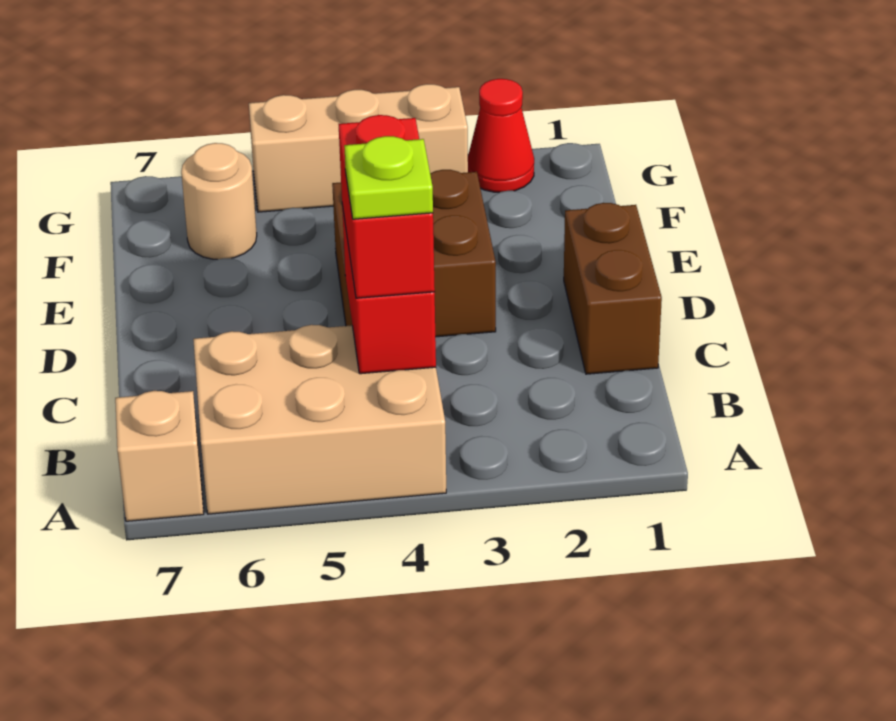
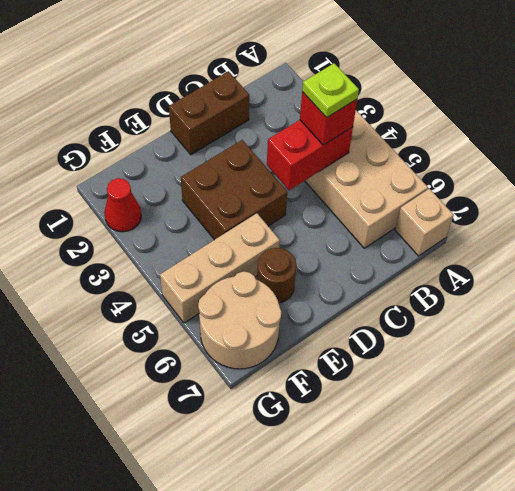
red brick B4:C4 level 3 -> red brick B4 level 3
none -> brown round brick E6 level 1
tan round brick F6 level 1 -> tan round brick F6:G7 level 1
tan brick G3:G5 level 1 -> tan brick E5:G5 level 1

